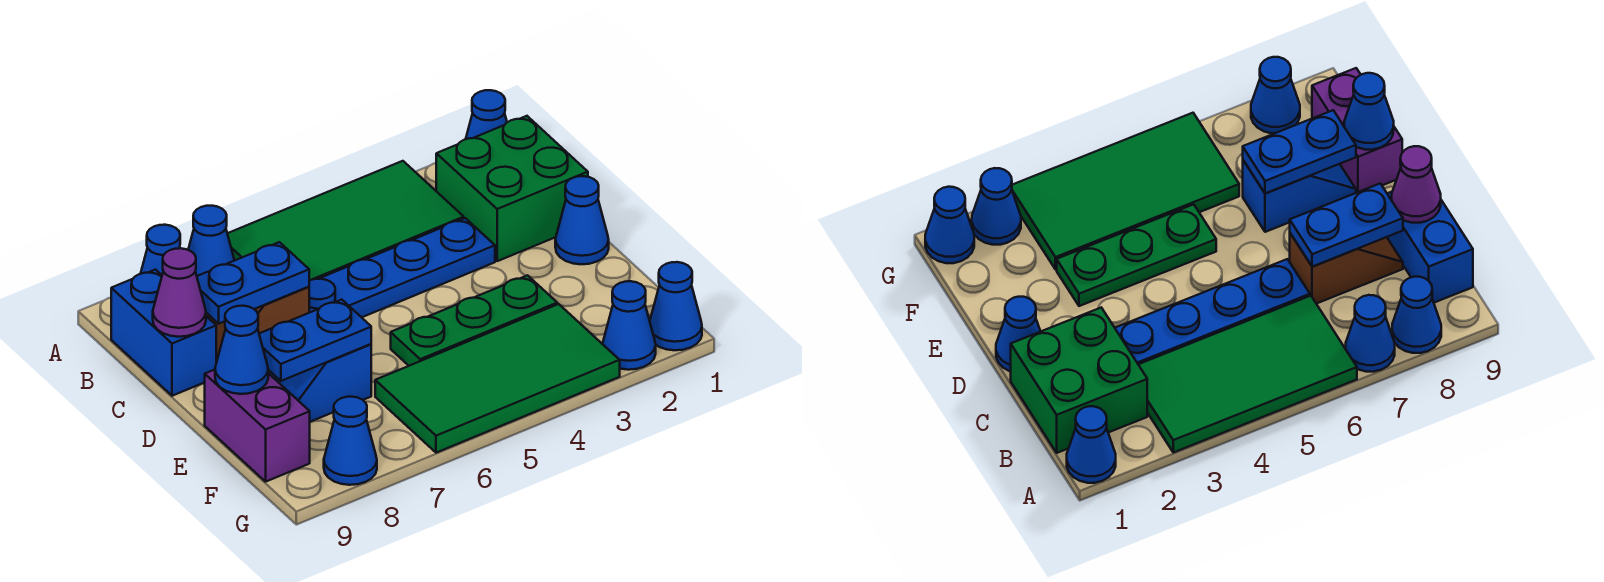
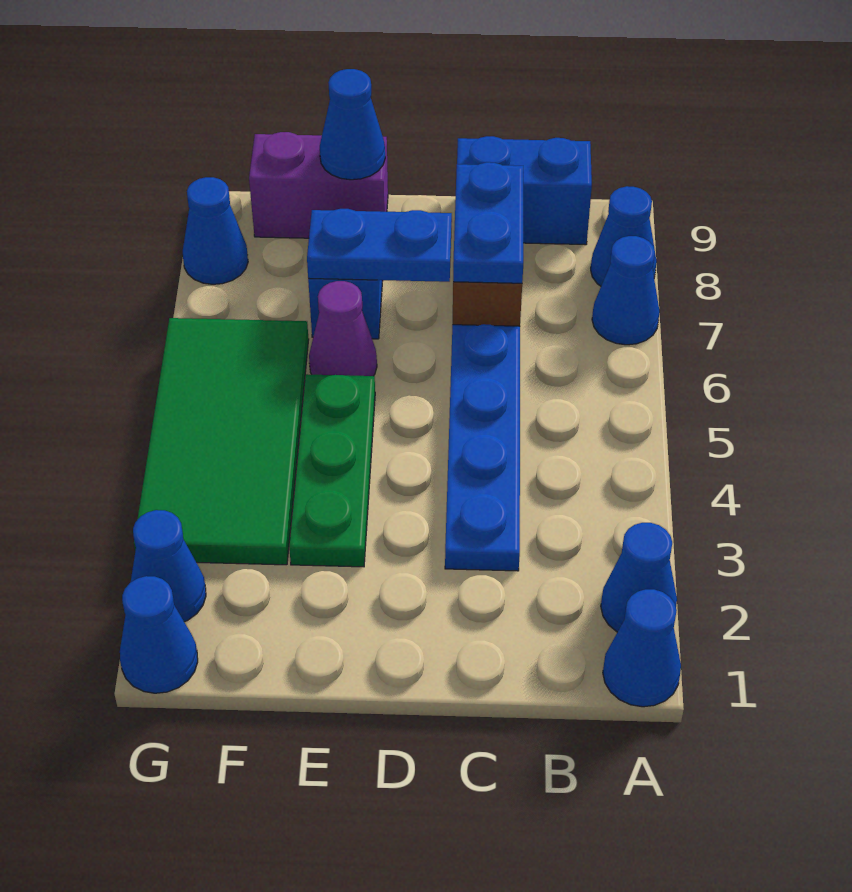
green tile A3:B6 level 1 -> none
green brick B1:C2 level 1 -> none
purple cone C9 level 2 -> purple cone E6 level 1
blue cone D1 level 1 -> blue cone A2 level 1
blue plate E7:E8 level 2 -> blue plate D7:E7 level 2

